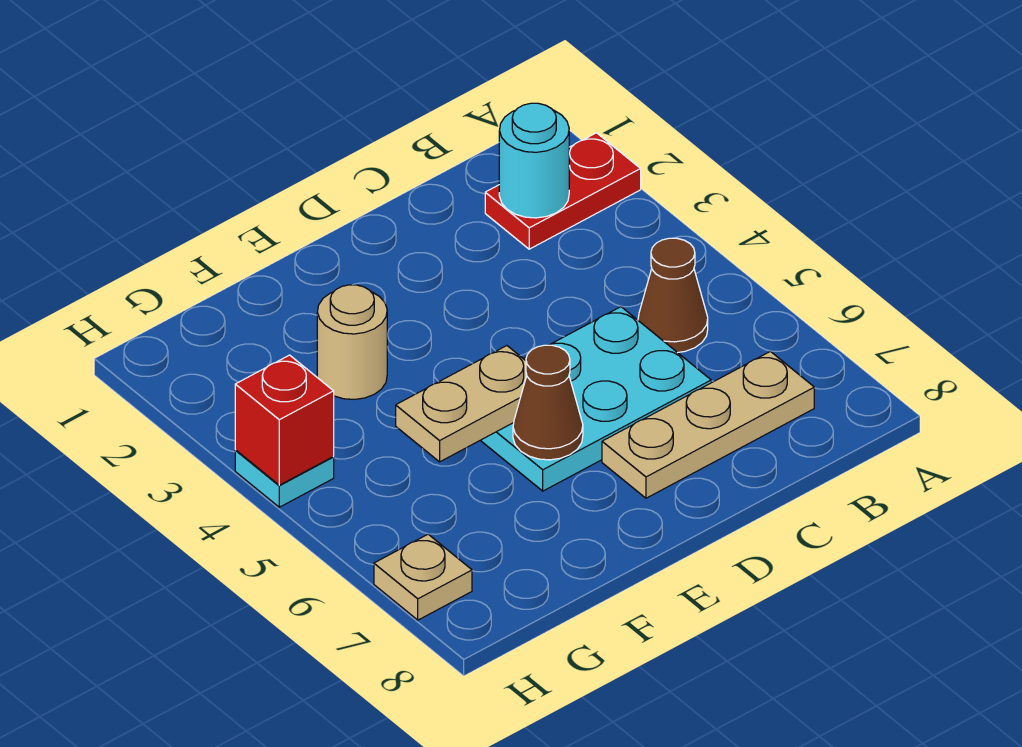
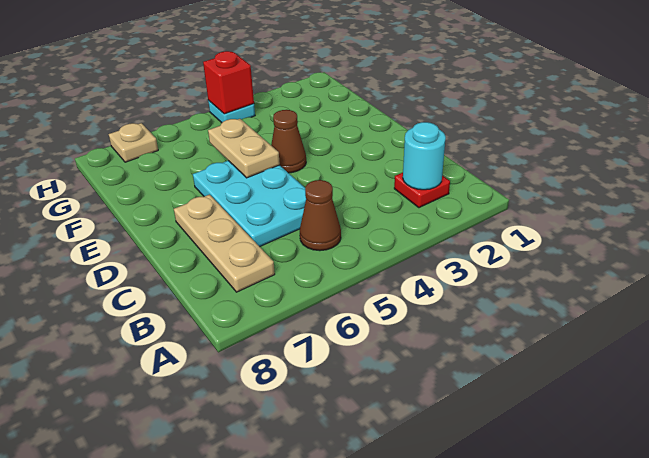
red plate A2:B2 level 1 -> red plate B2 level 1
brown cone E6 level 2 -> brown cone E4 level 1
tan round brick F3 level 1 -> none

